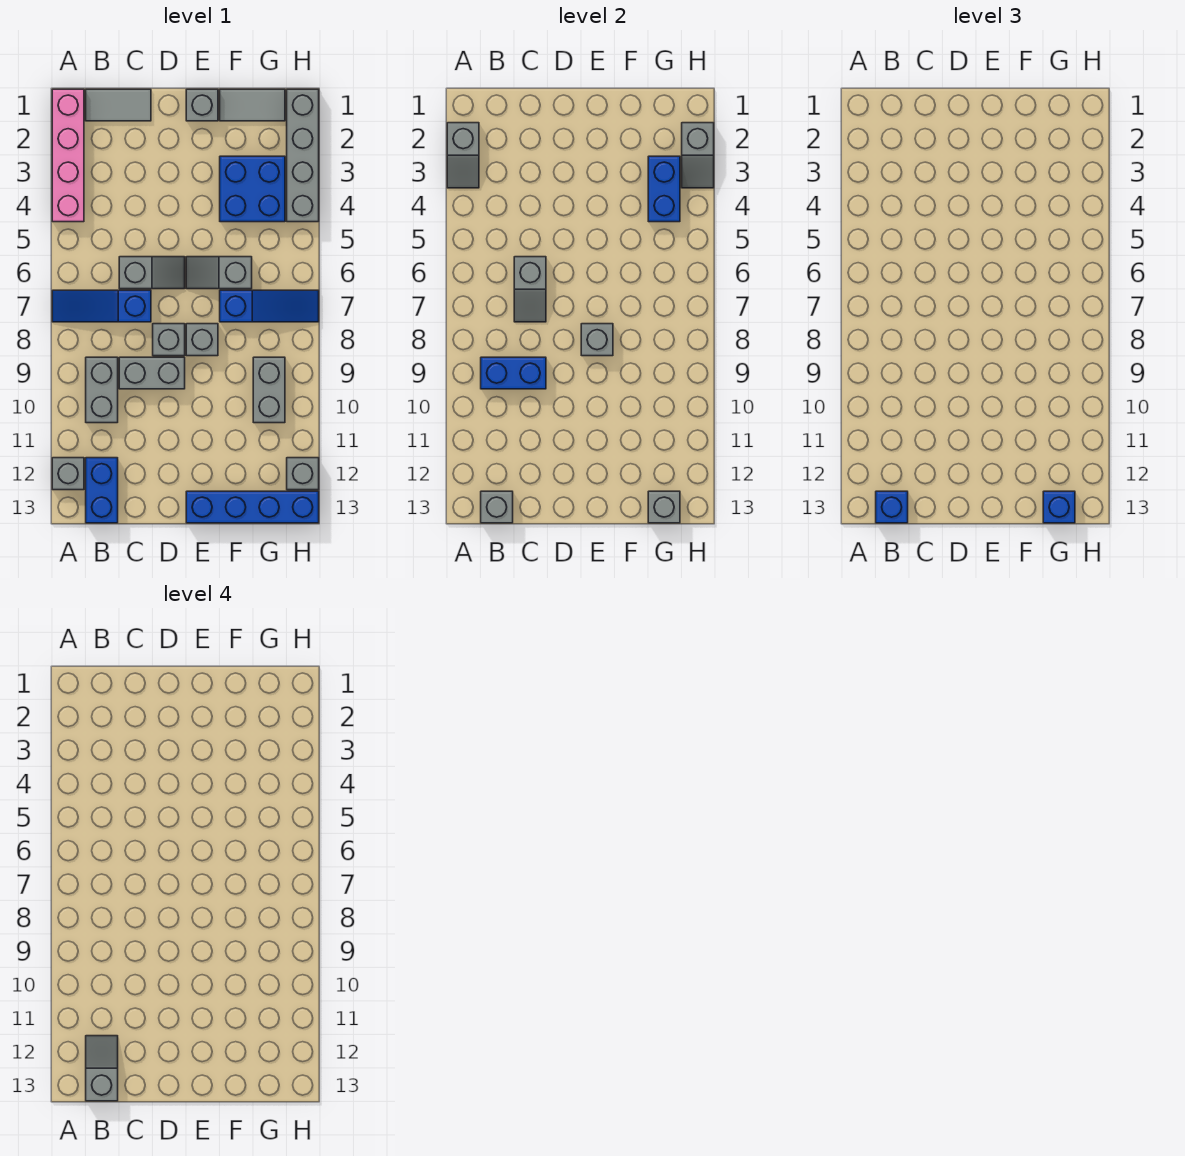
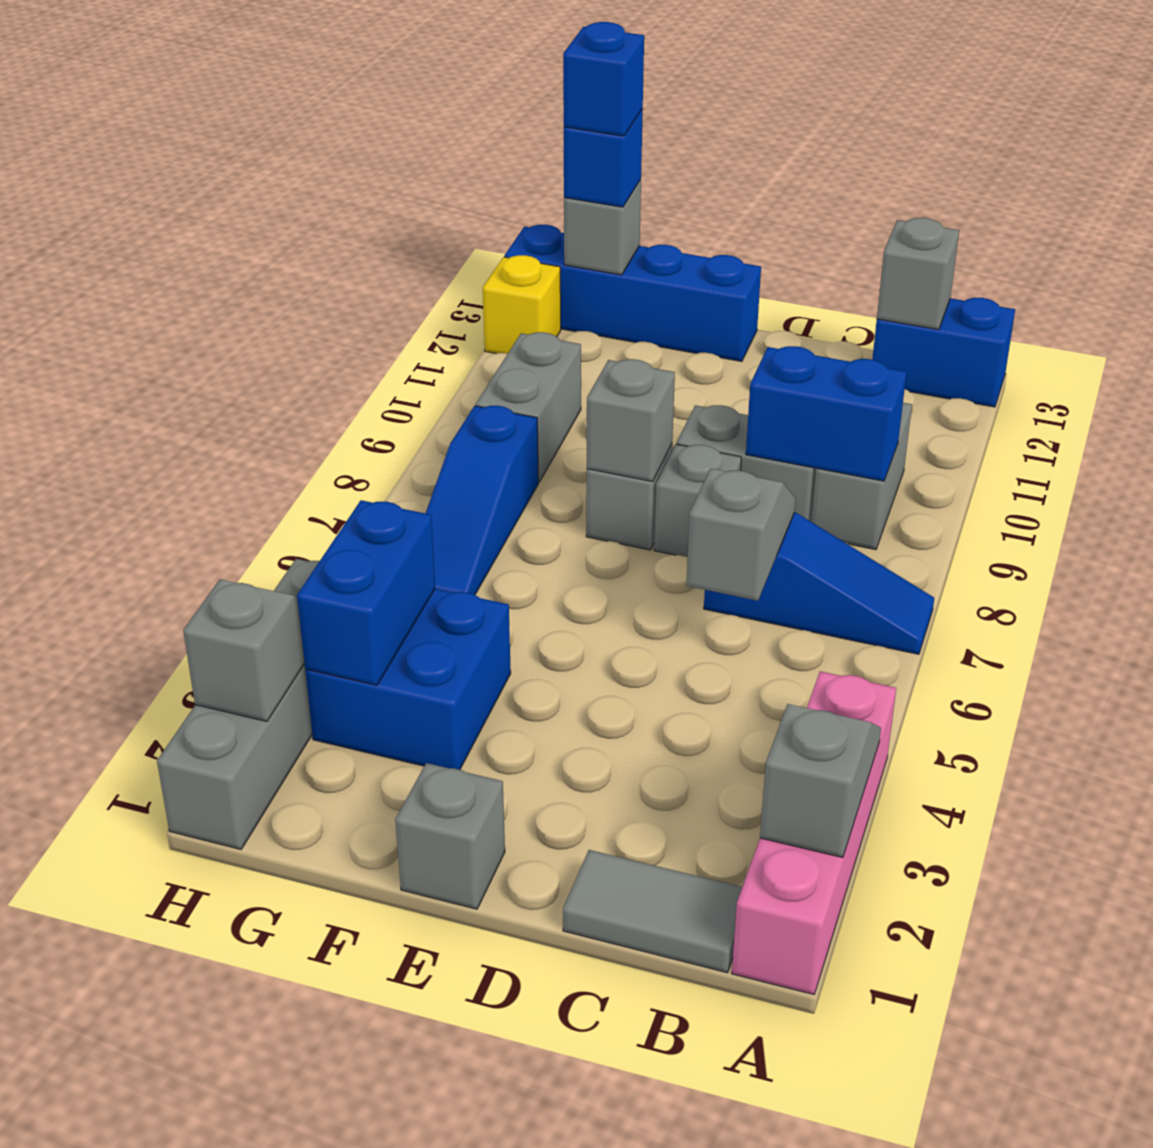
grey brick A12 level 1 -> none
blue brick B12:B13 level 1 -> blue brick A13:B13 level 1
grey slope B12:B13 level 4 top 13 -> none
blue brick B13 level 3 -> blue brick G13 level 4
grey slope C6:D6 level 1 top C -> none
grey slope E6:F6 level 1 top F -> none
grey tile F1:G1 level 1 -> none
blue slope F7:H7 level 1 top F -> blue slope G6:G8 level 1 top 8
grey brick H12 level 1 -> yellow brick H12 level 1

